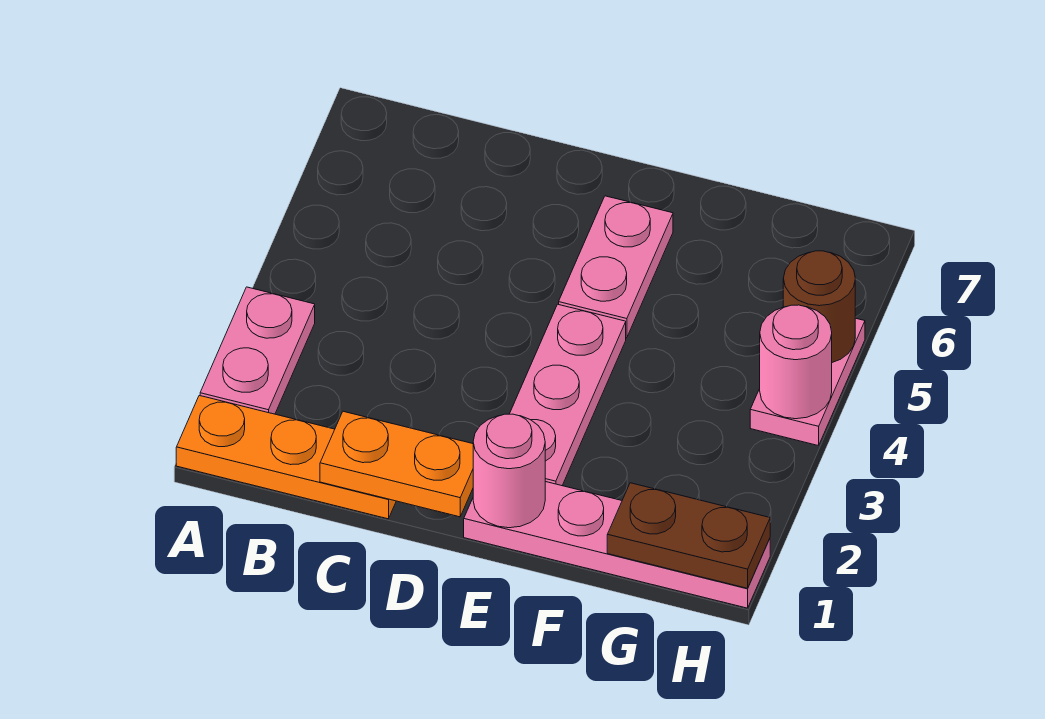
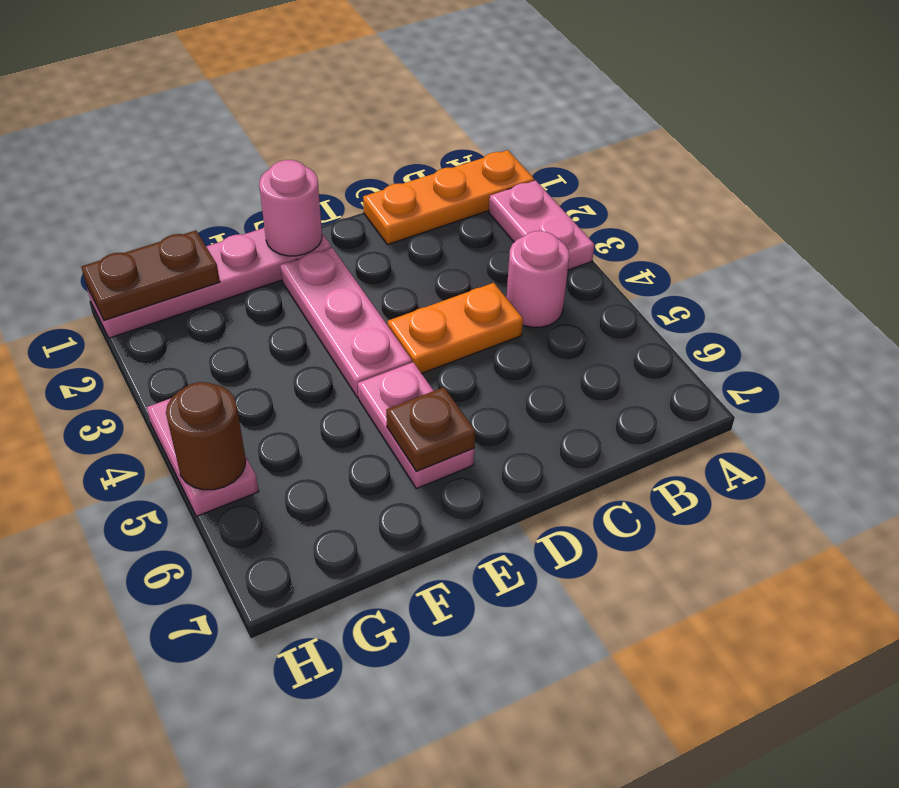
orange plate C1:D1 level 2 -> orange plate C4:D4 level 1
none -> brown plate E6 level 2
pink round brick H4 level 2 -> pink round brick B4 level 1

